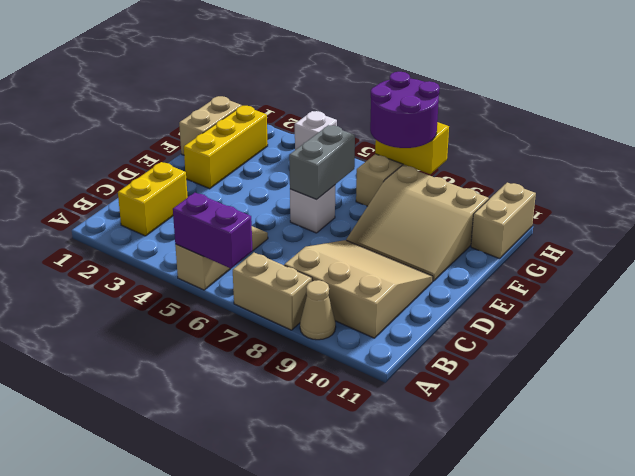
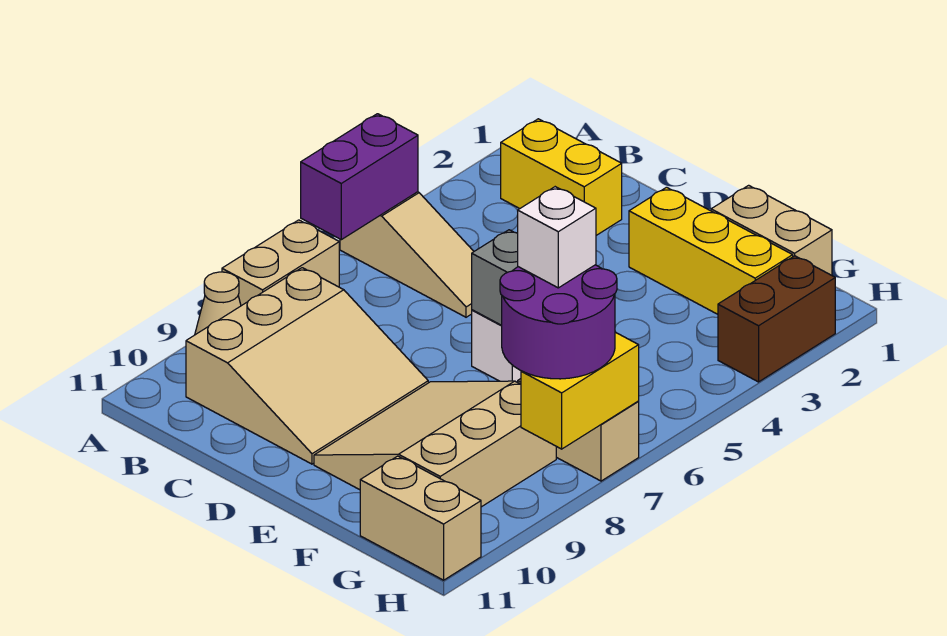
none -> brown brick H2:H3 level 1
white brick H4 level 1 -> white brick G7 level 4

